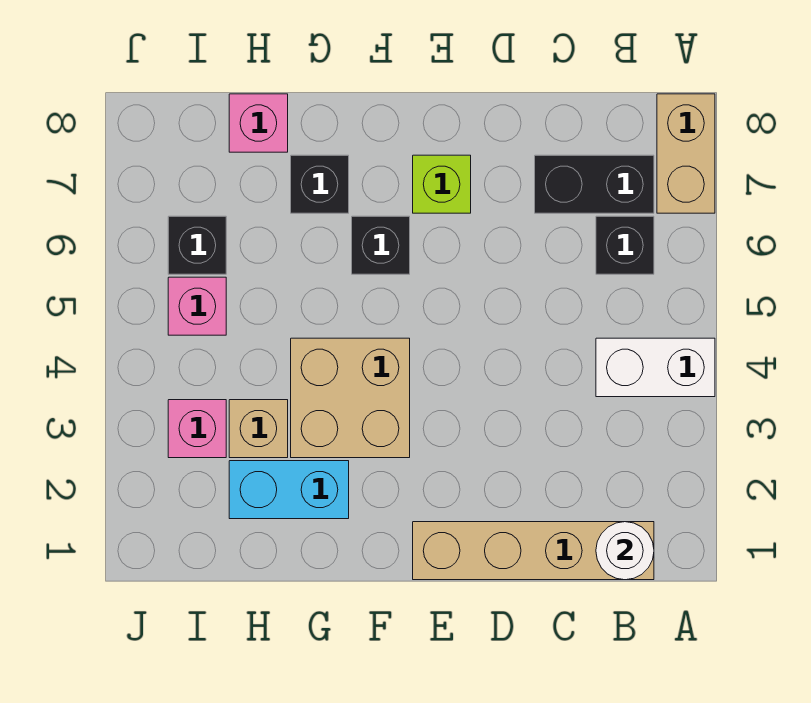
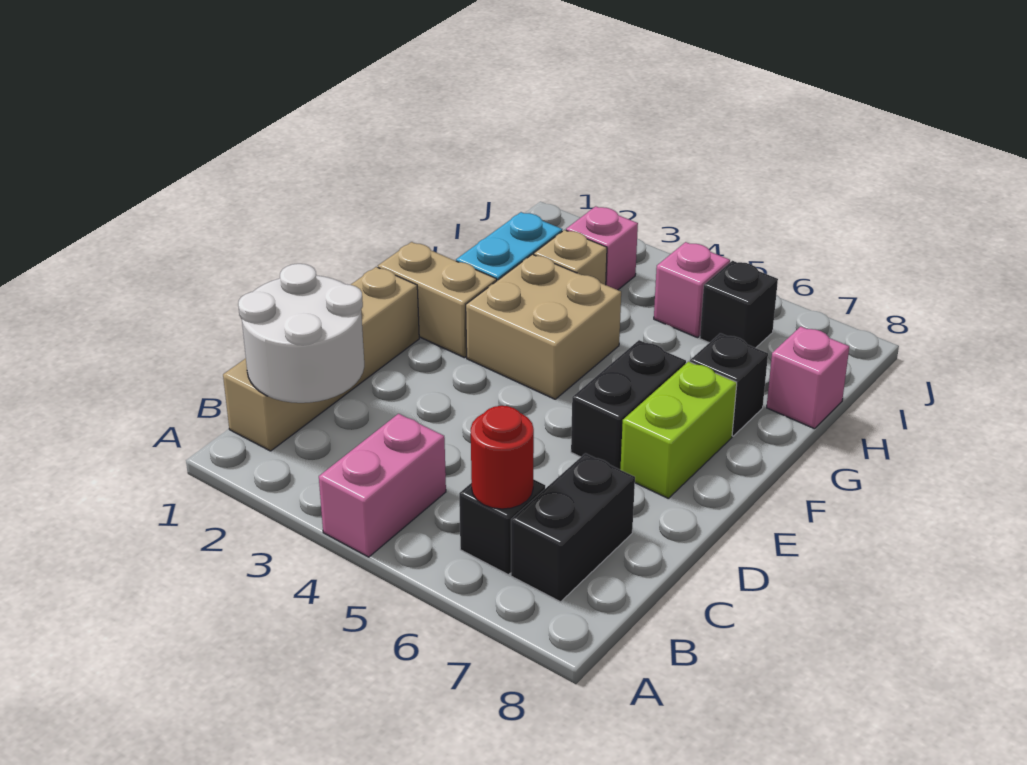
white brick A4:B4 level 1 -> pink brick A4:B4 level 1
tan brick A7:A8 level 1 -> tan brick F1:F2 level 1
white round brick B1 level 2 -> white round brick B1:C2 level 2
none -> red round brick B6 level 2
lime brick E7 level 1 -> lime brick E7:F7 level 1
black brick F6 level 1 -> black brick E6:F6 level 1

